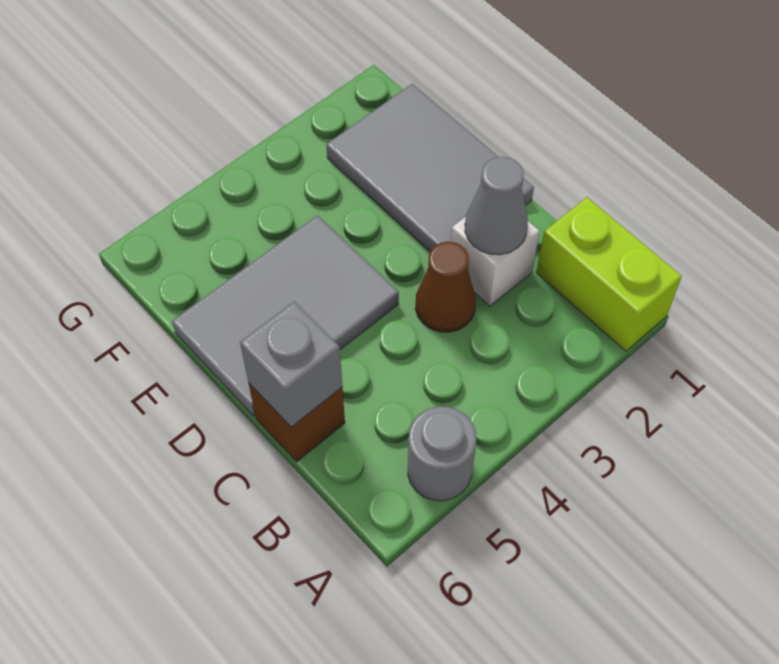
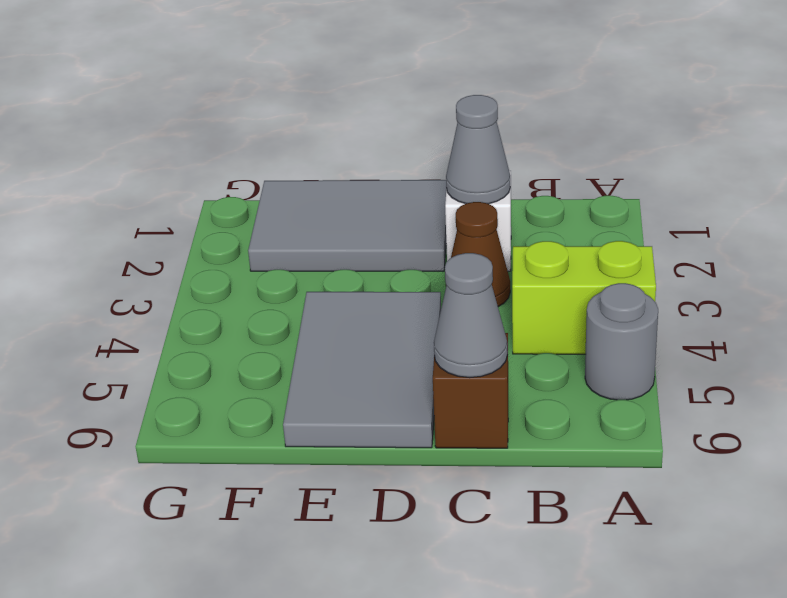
lime brick A1:B1 level 1 -> lime brick A4:B4 level 1
grey brick C6 level 2 -> grey cone C6 level 2

